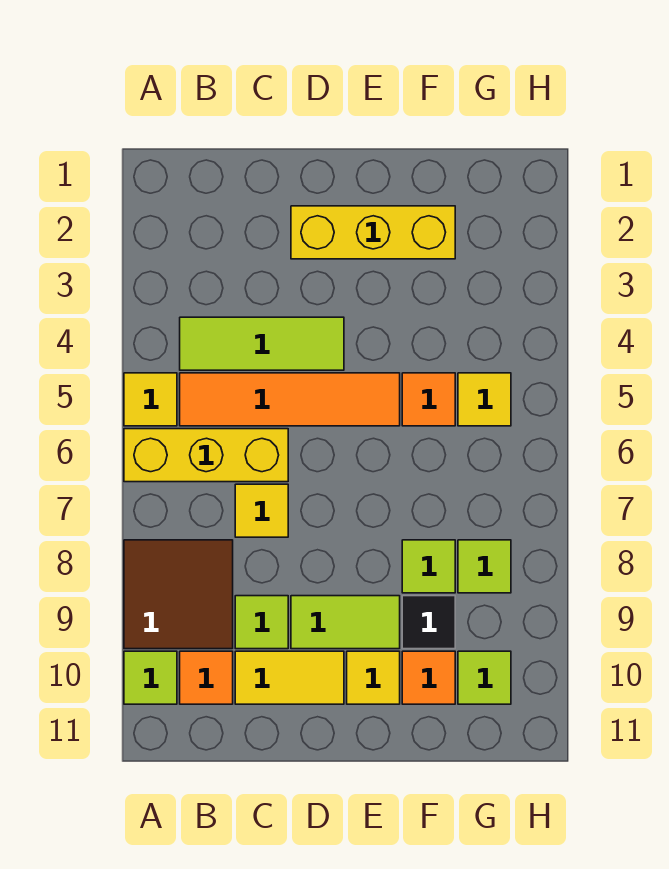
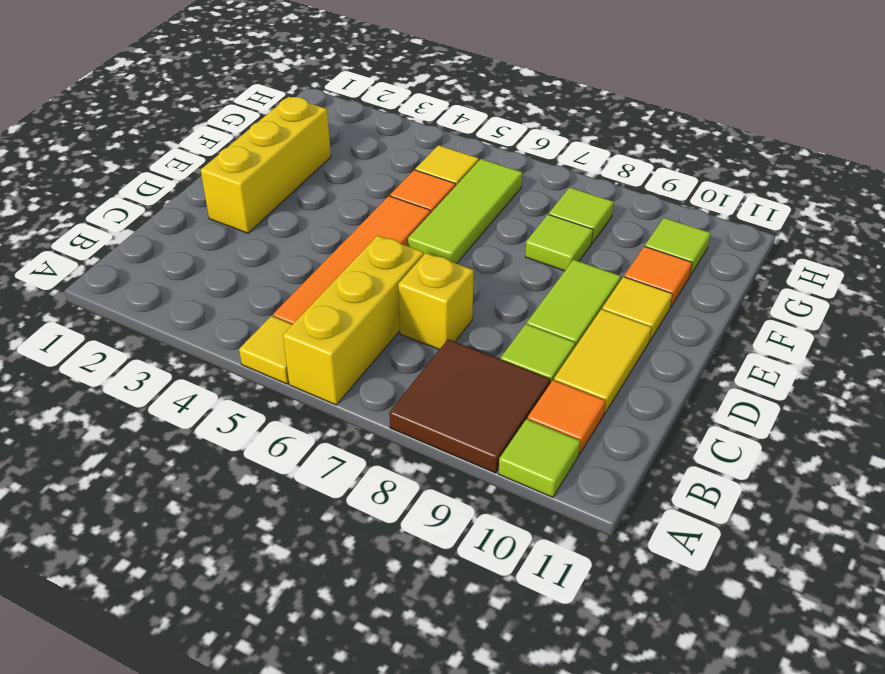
lime tile B4:D4 level 1 -> lime tile E6:G6 level 1
yellow tile C7 level 1 -> yellow brick C7 level 1
black tile F9 level 1 -> none

